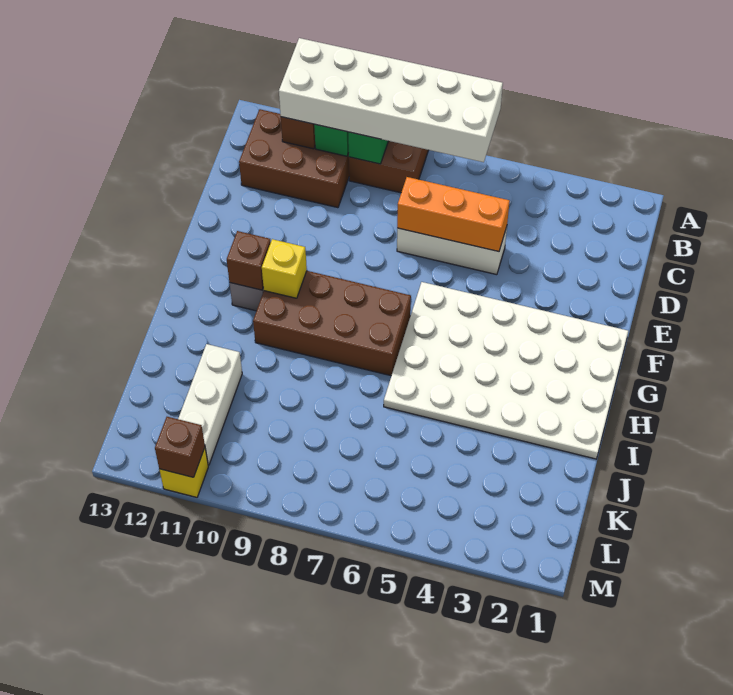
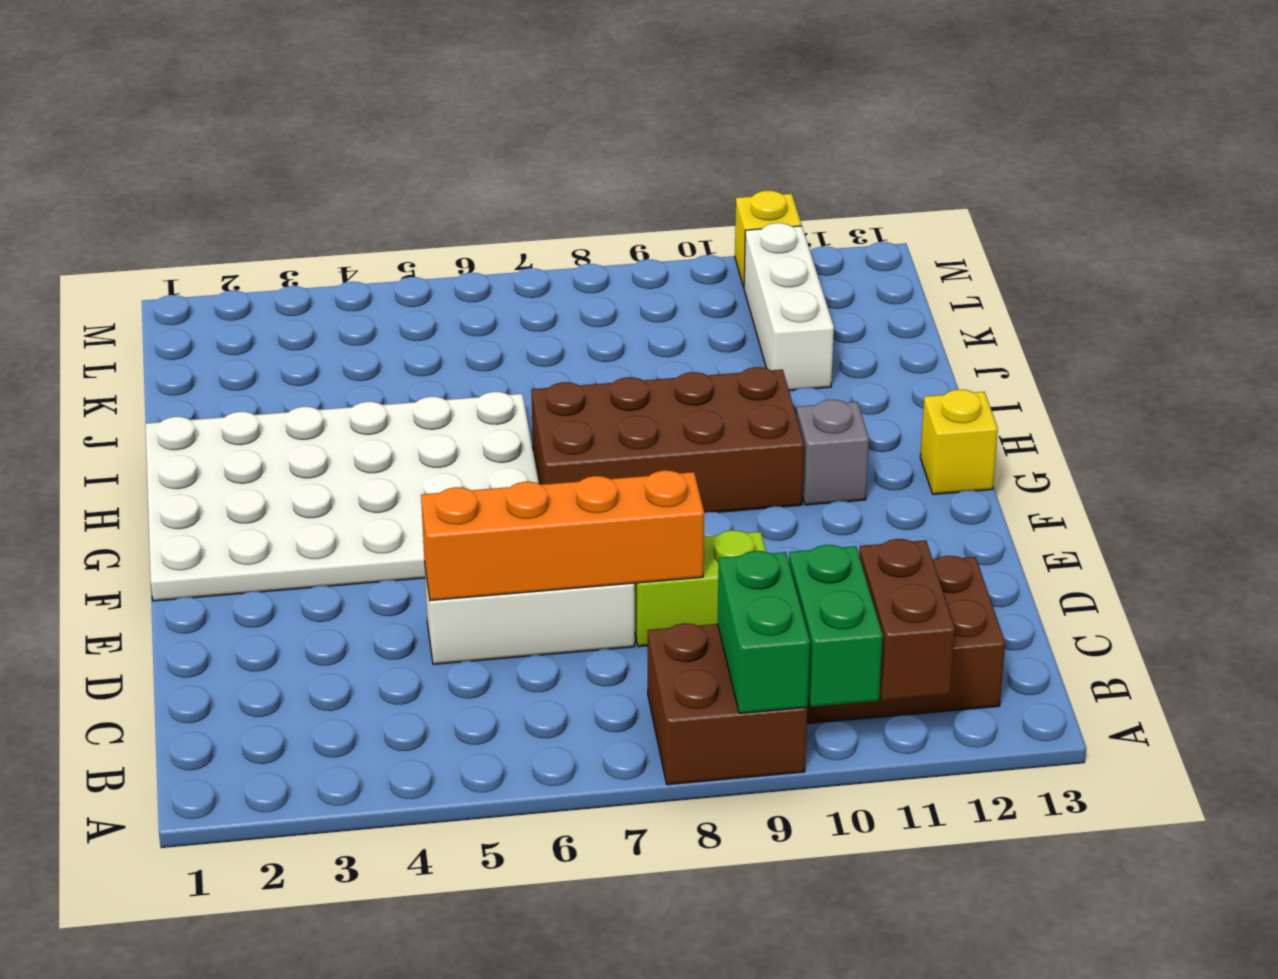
white brick A6:B11 level 3 -> none
orange brick D5:D7 level 2 -> orange brick D5:D8 level 2
none -> lime brick D8:D9 level 1
yellow brick G10 level 2 -> yellow brick G13 level 1
brown brick G11 level 2 -> none
brown brick M11 level 2 -> none

